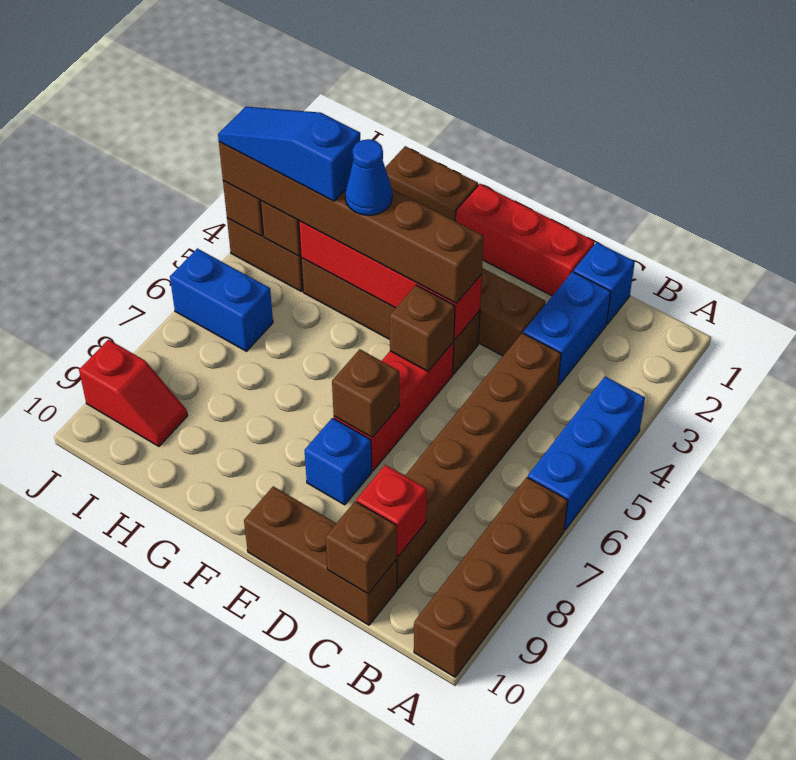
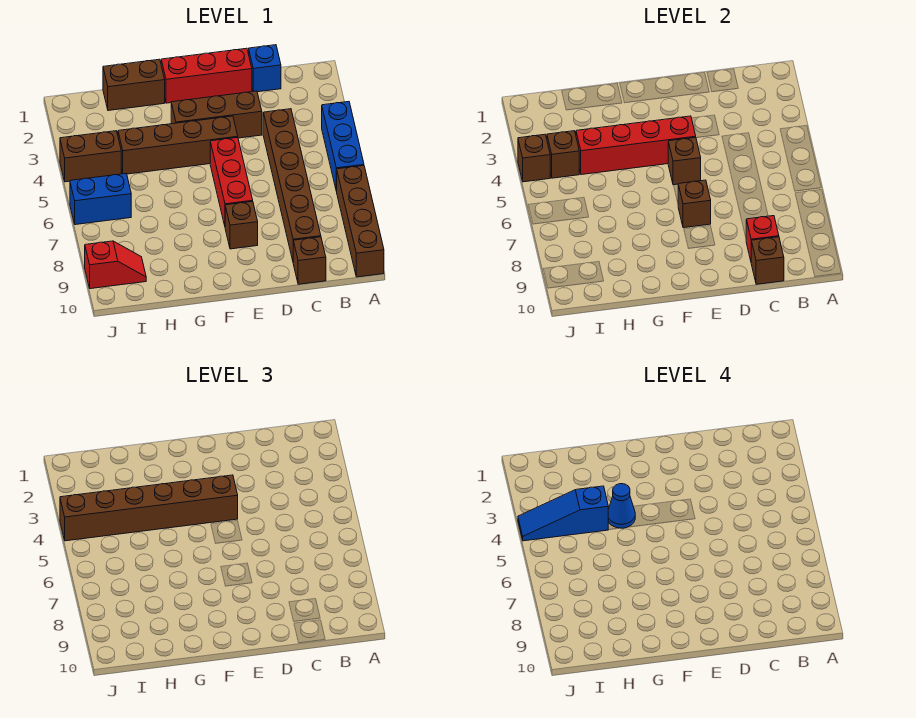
blue brick C2:C3 level 1 -> none
brown brick C10:E10 level 1 -> brown brick C10 level 1
blue brick E8 level 1 -> brown brick E8 level 1

